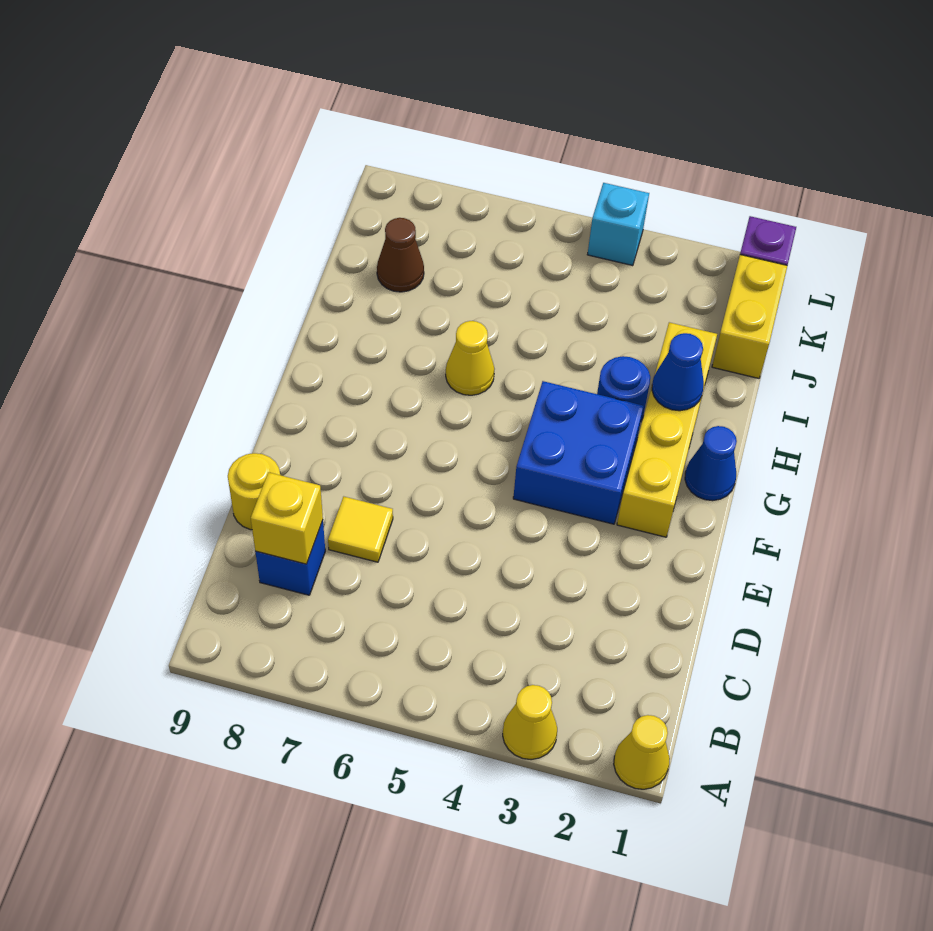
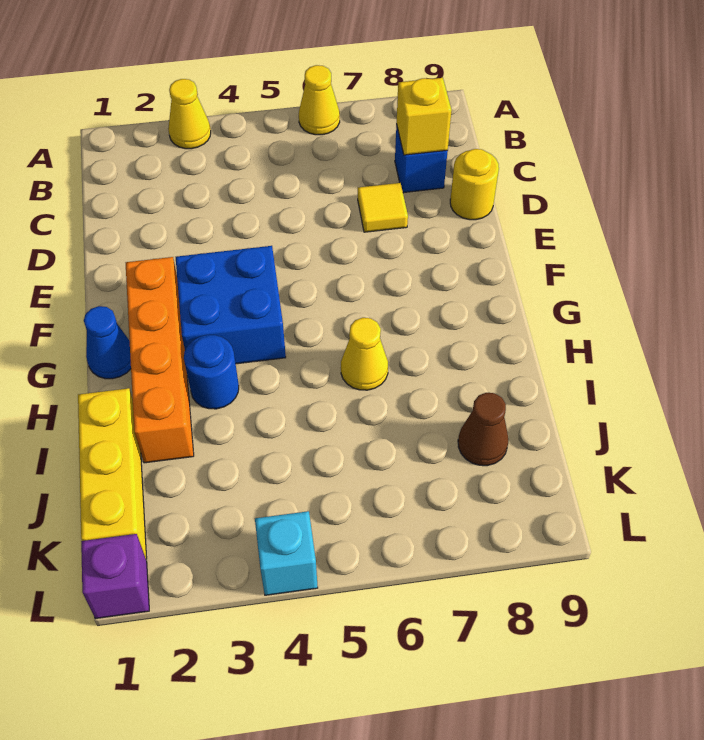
yellow cone A1 level 1 -> yellow cone A6 level 1
yellow brick F2:I2 level 1 -> orange brick F2:I2 level 1
blue cone H2 level 2 -> none
yellow brick J1:K1 level 1 -> yellow brick I1:K1 level 1

